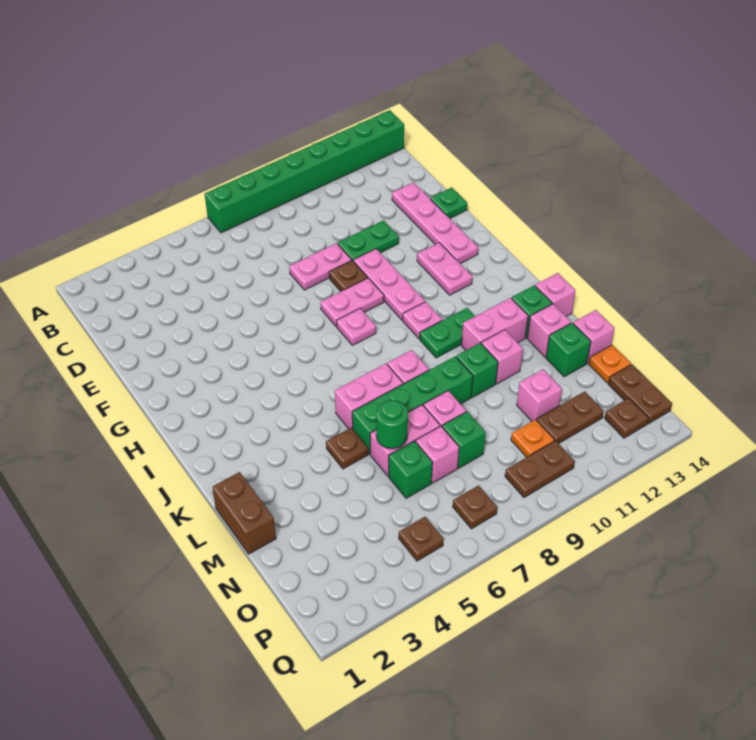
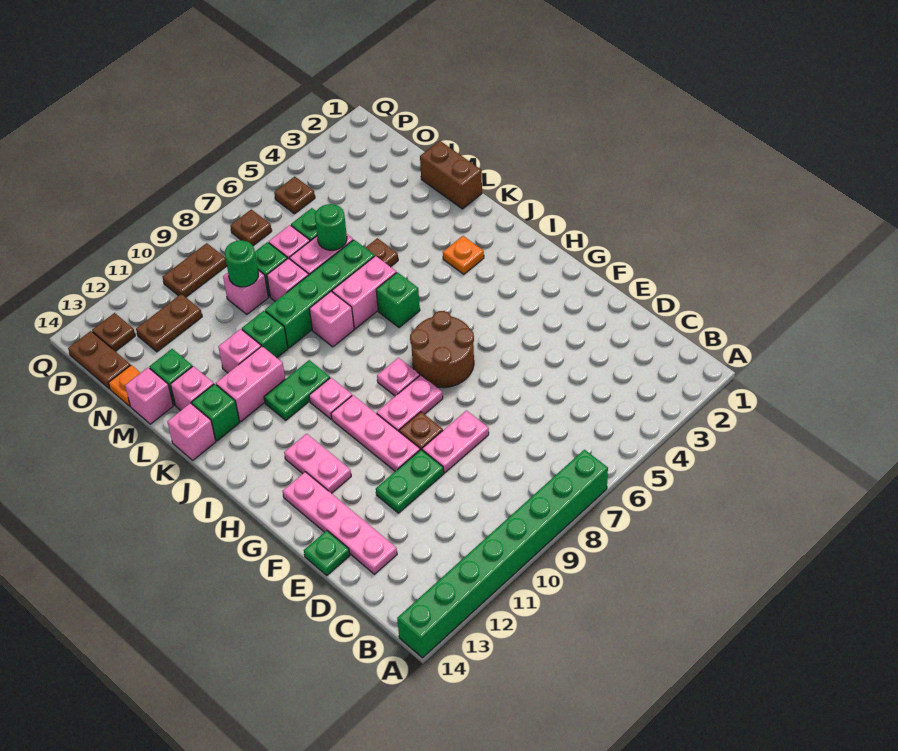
none -> brown round brick G6:H7 level 1
none -> green brick J6 level 1
none -> green round brick N9 level 2
pink brick N11 level 1 -> pink brick N9 level 1
orange plate O10 level 1 -> orange plate J3 level 1

